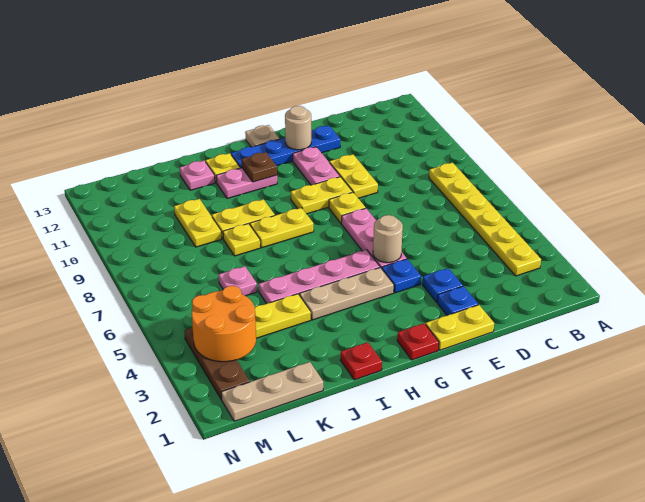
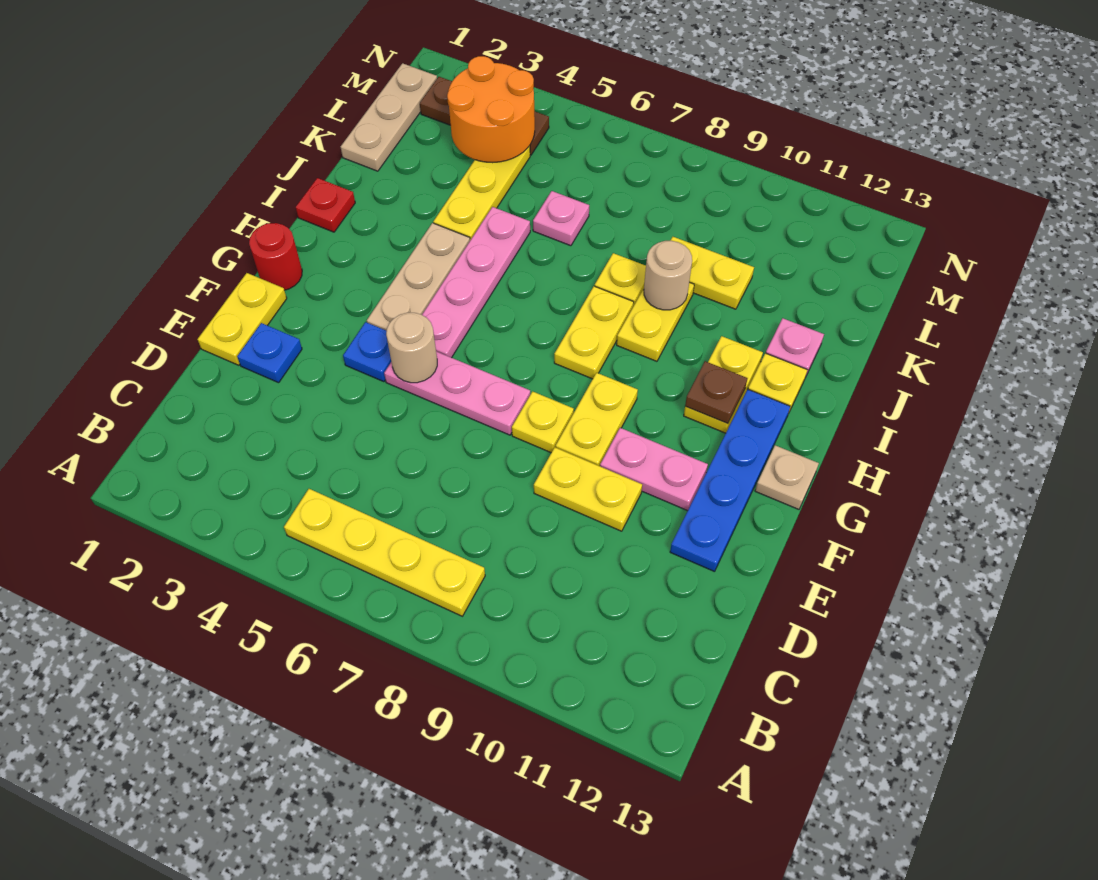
yellow plate B3:B8 level 1 -> yellow plate B5:B8 level 1
blue plate E3 level 1 -> none
tan round brick F12 level 2 -> tan round brick J9 level 2
red plate G1 level 1 -> red round brick G1 level 1
pink plate H11:I11 level 1 -> yellow plate H11:I11 level 1

